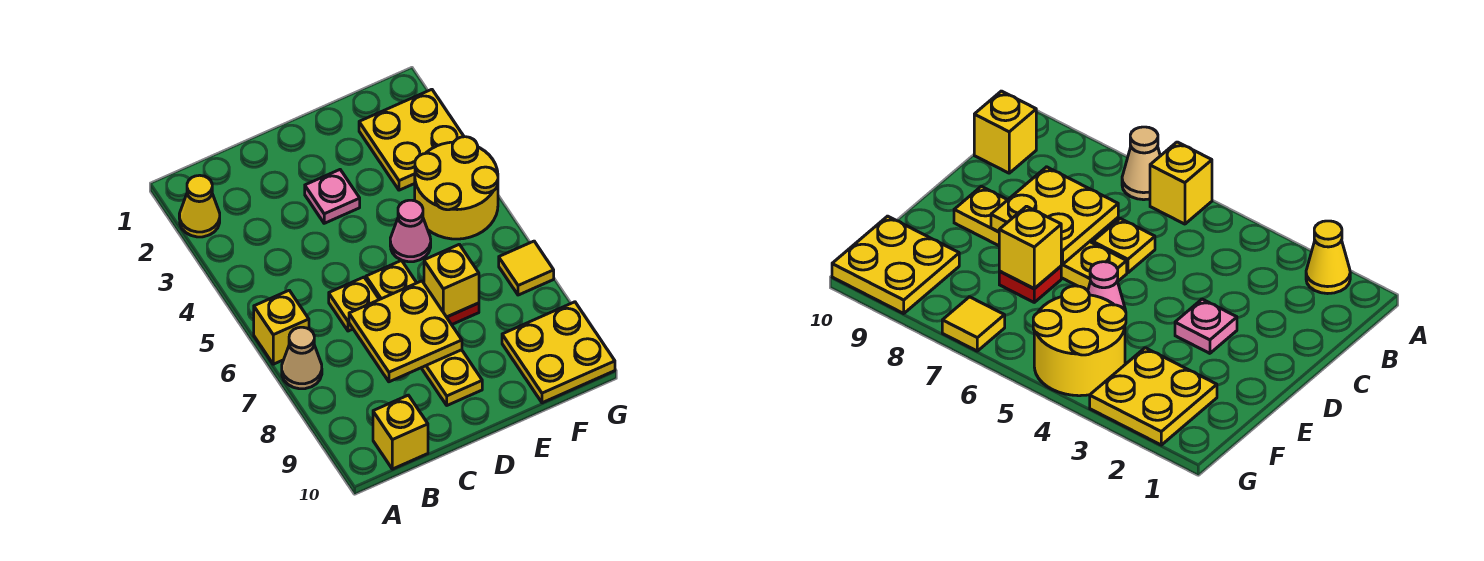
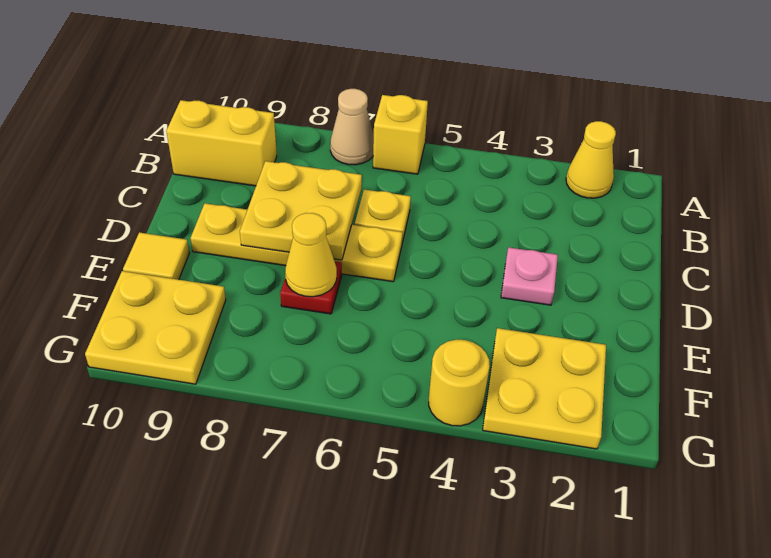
yellow brick B10 level 1 -> yellow brick B9:B10 level 1
pink cone E5 level 1 -> none
yellow brick E7 level 2 -> yellow cone E7 level 2
yellow round brick F4:G5 level 1 -> yellow round brick G4 level 1
yellow tile G7 level 1 -> yellow tile E10 level 1

